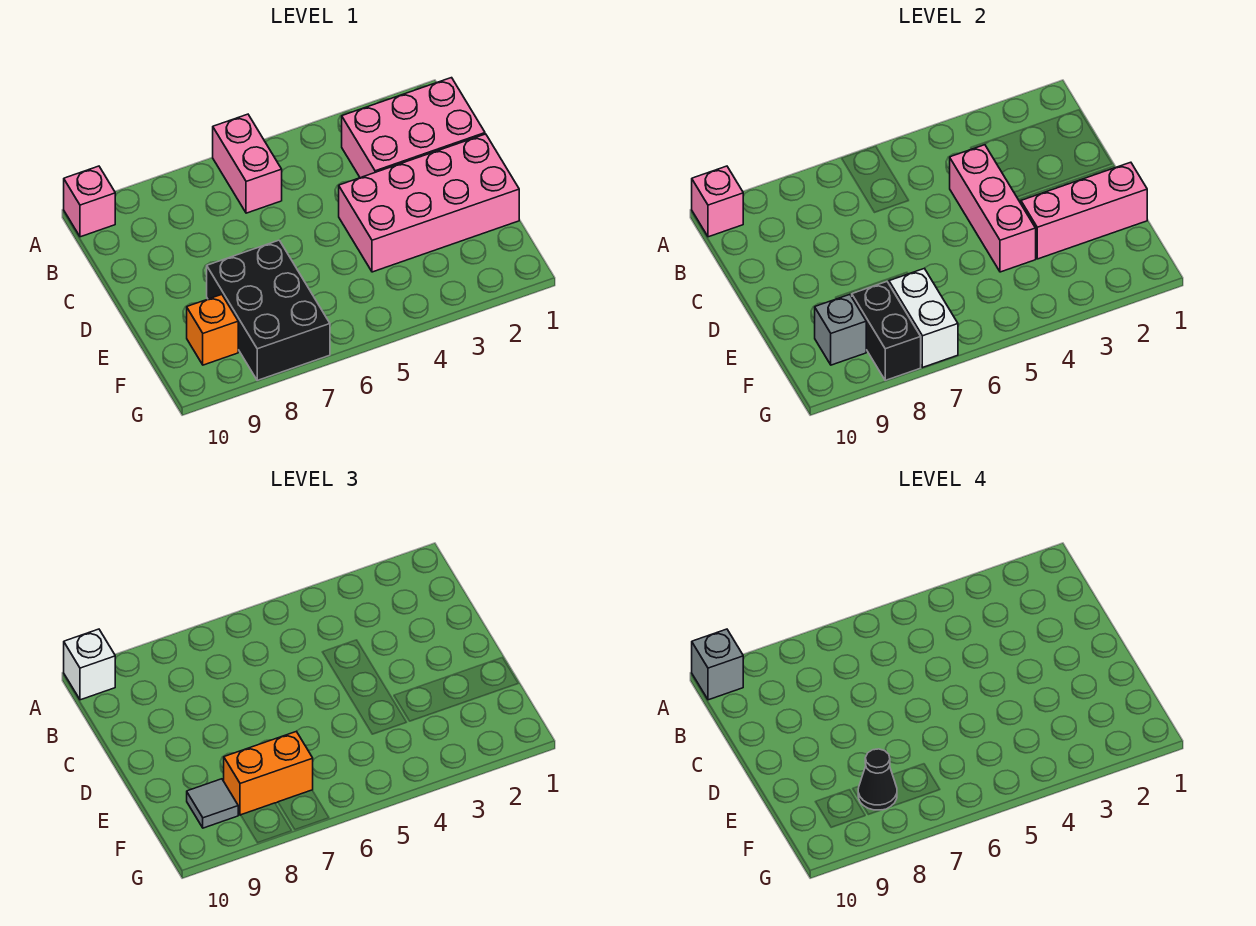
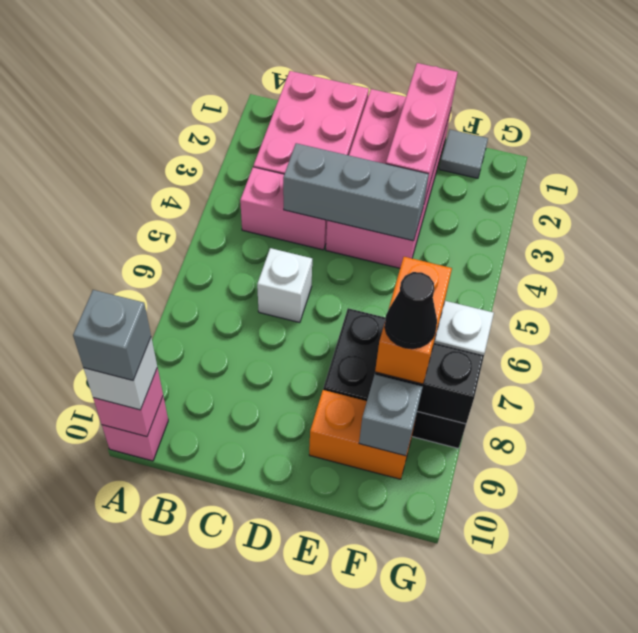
pink brick A6:B6 level 1 -> pink brick B4:C4 level 1
pink brick C4:E4 level 2 -> grey brick C4:E4 level 2
none -> white brick C6 level 1
orange brick F9 level 1 -> orange brick E9:F9 level 1
grey tile F9 level 3 -> grey tile F1 level 1

